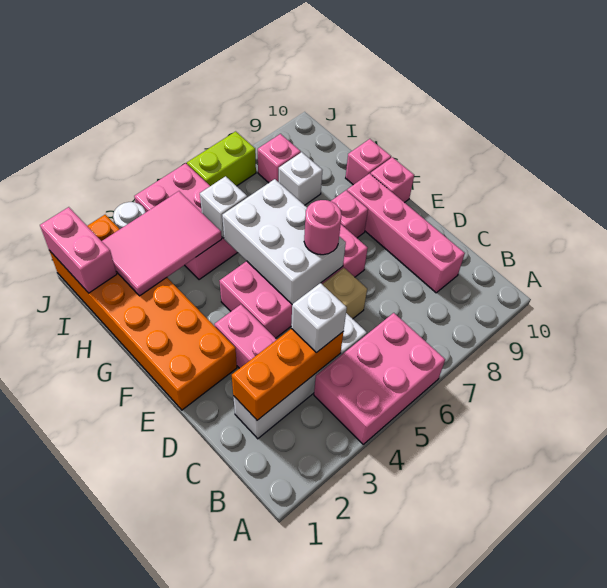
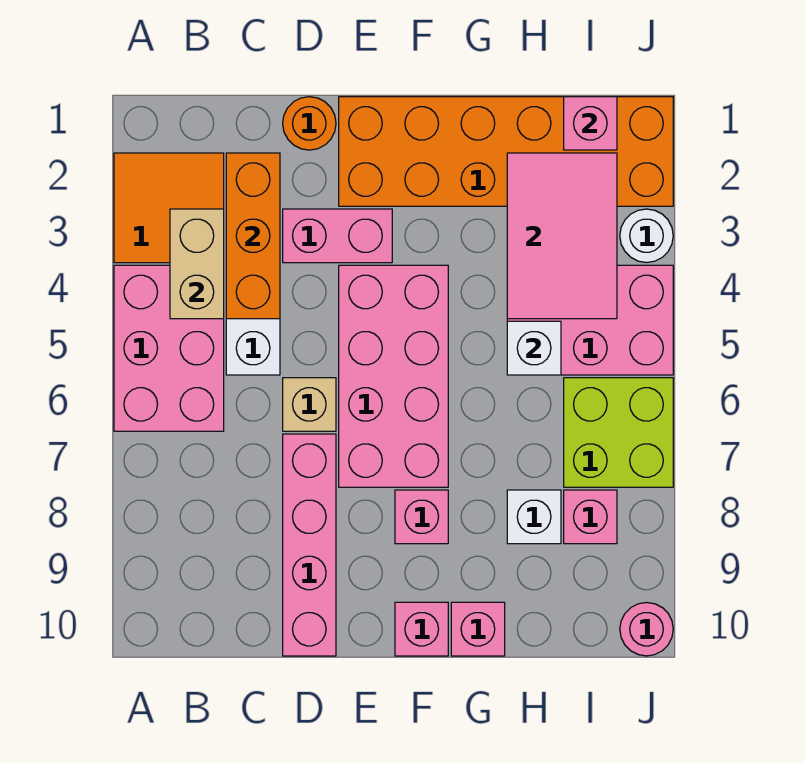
none -> orange tile A2:B3 level 1
none -> tan brick B3:B4 level 2
white brick C4 level 3 -> none
pink brick C9:F9 level 1 -> pink brick D7:D10 level 1
none -> orange round brick D1 level 1
white brick E5:G6 level 2 -> none
pink round brick E6 level 3 -> pink round brick J10 level 1
pink brick I1:J1 level 2 -> pink brick I1 level 2
lime brick J6:J7 level 1 -> lime brick I6:J7 level 1

